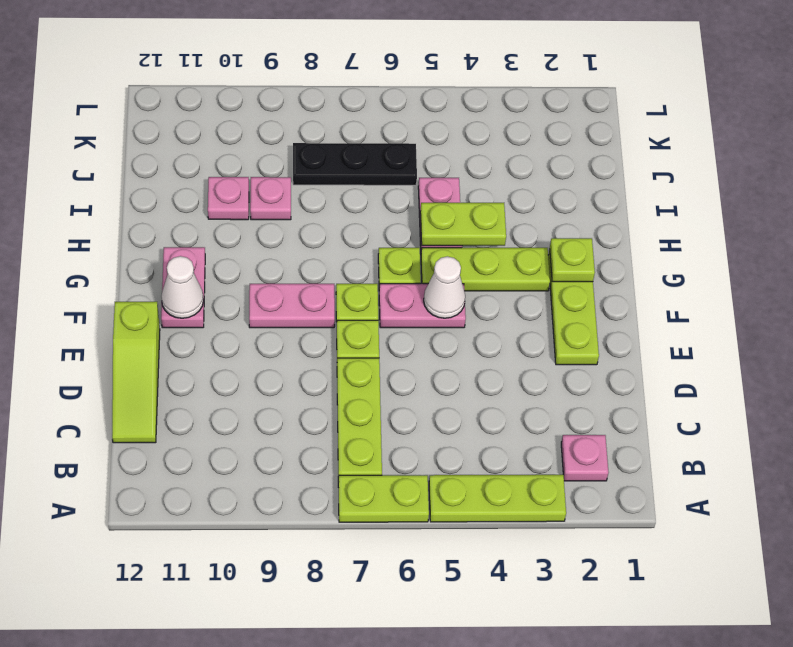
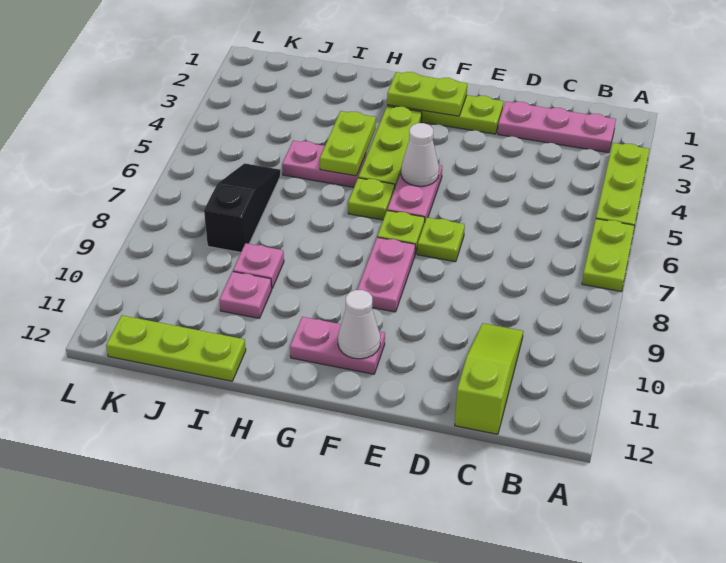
pink plate B2 level 1 -> pink plate B2:D2 level 1
lime plate B7:D7 level 1 -> lime plate I12:K12 level 1
lime slope C12:E12 level 1 top E -> lime slope C10:C12 level 1 top 12
lime plate G2 level 2 -> lime plate F2:G2 level 2
black plate J6:J8 level 1 -> black slope J6:J8 level 1 top 8

